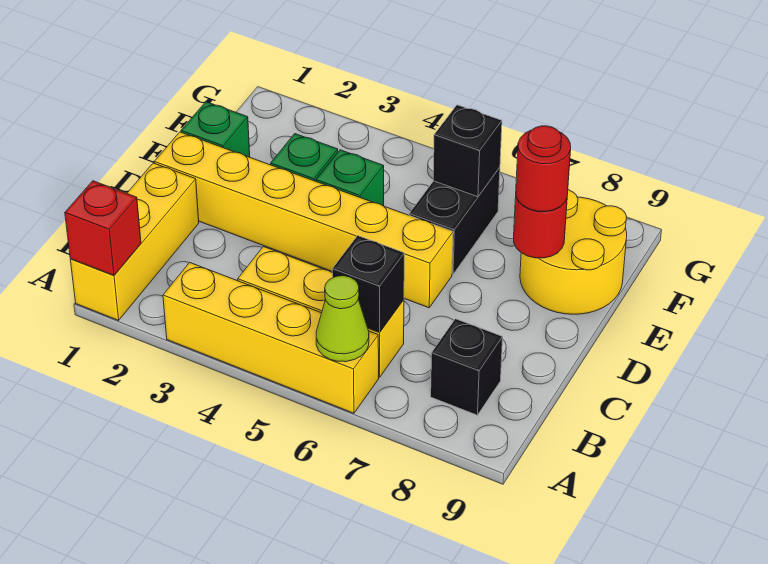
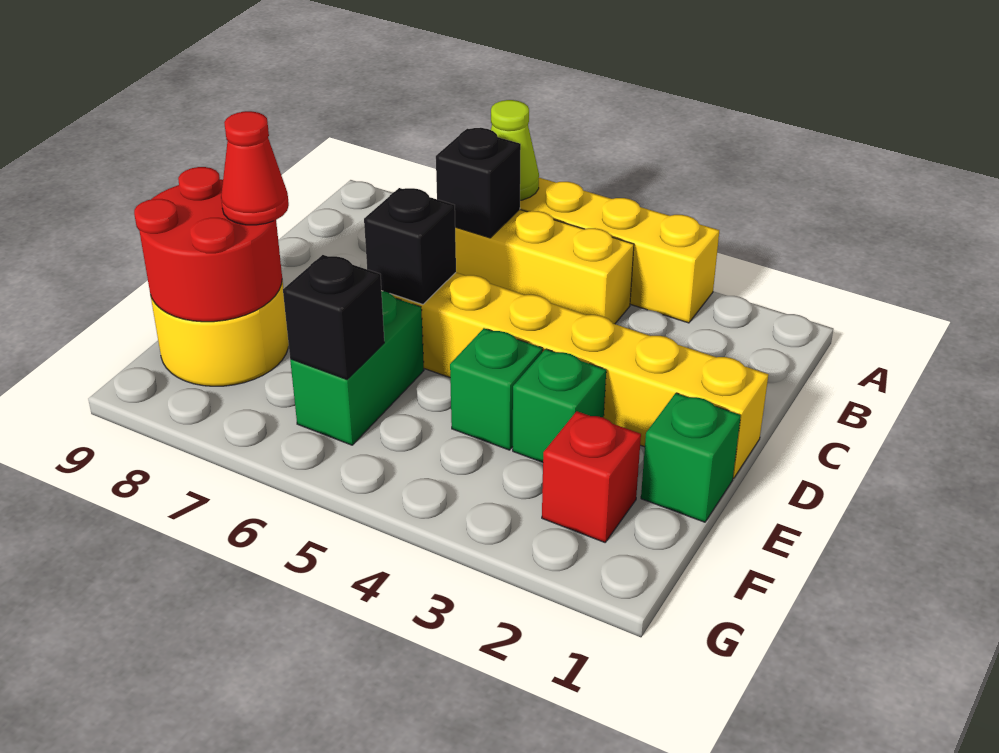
yellow brick A1:C1 level 1 -> none
red brick A1 level 2 -> red brick F2 level 1
black brick B8 level 1 -> black brick D6 level 2
black brick E6:F6 level 1 -> green brick E6:F6 level 1
red round brick E8 level 2 -> red round brick E8:F9 level 2
red round brick E8 level 3 -> red cone E8 level 3

